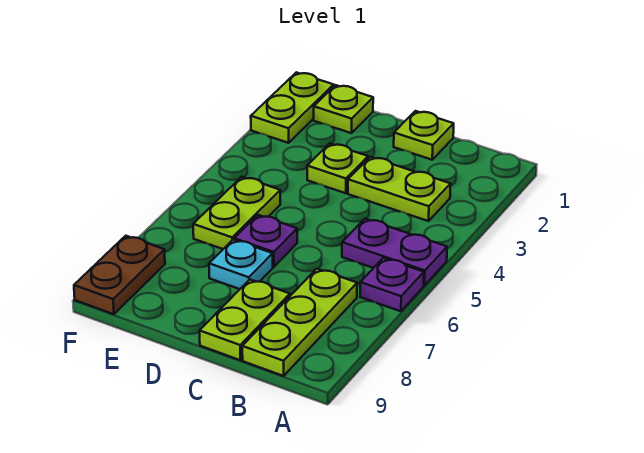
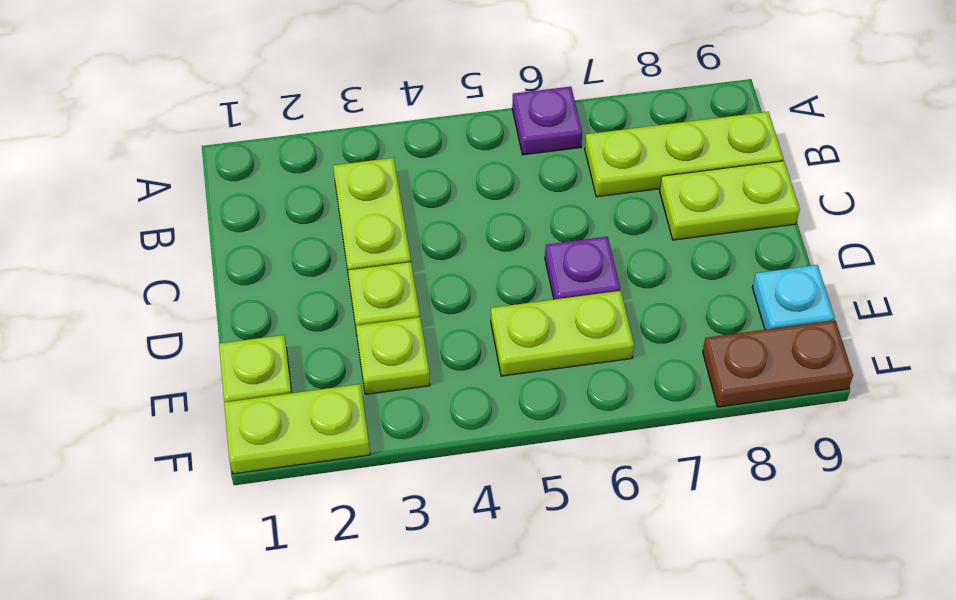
purple plate A5:B5 level 1 -> none
lime plate C1 level 1 -> lime plate E3 level 1
cyan plate D7 level 1 -> cyan plate E9 level 1

